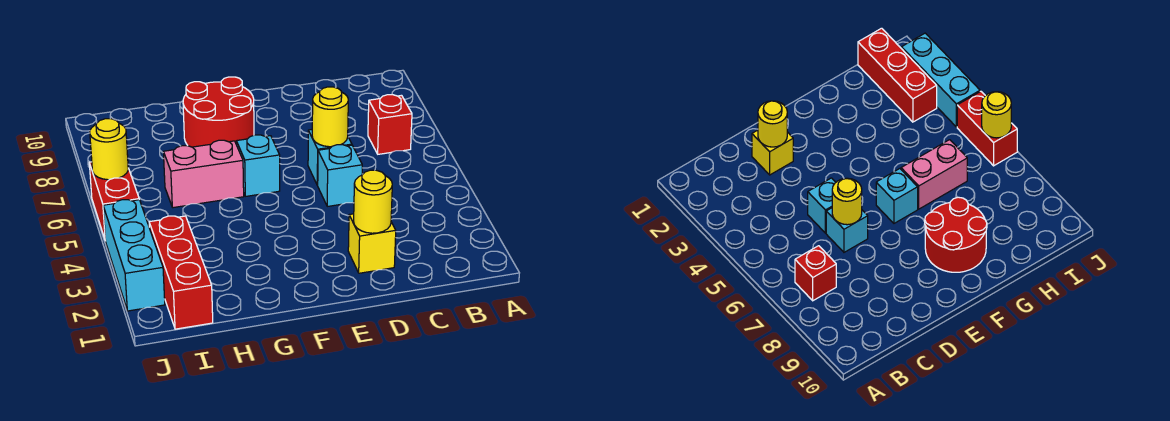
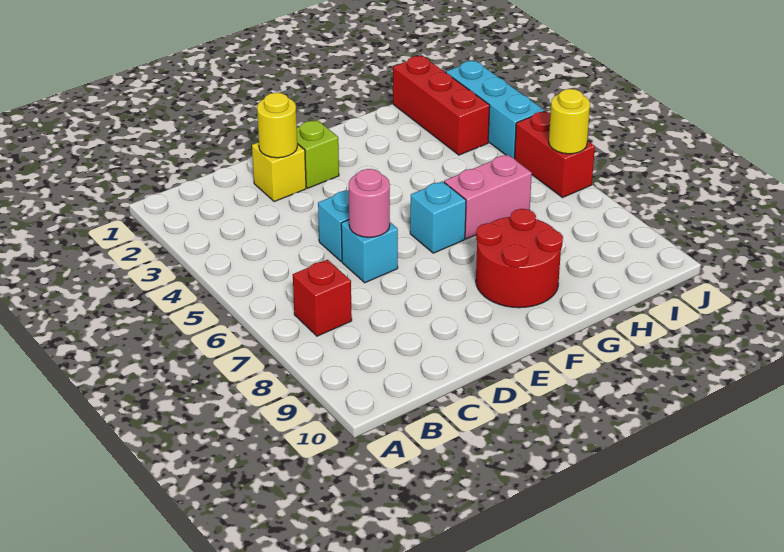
yellow round brick D6 level 2 -> pink round brick D6 level 2
none -> lime brick E2 level 1

